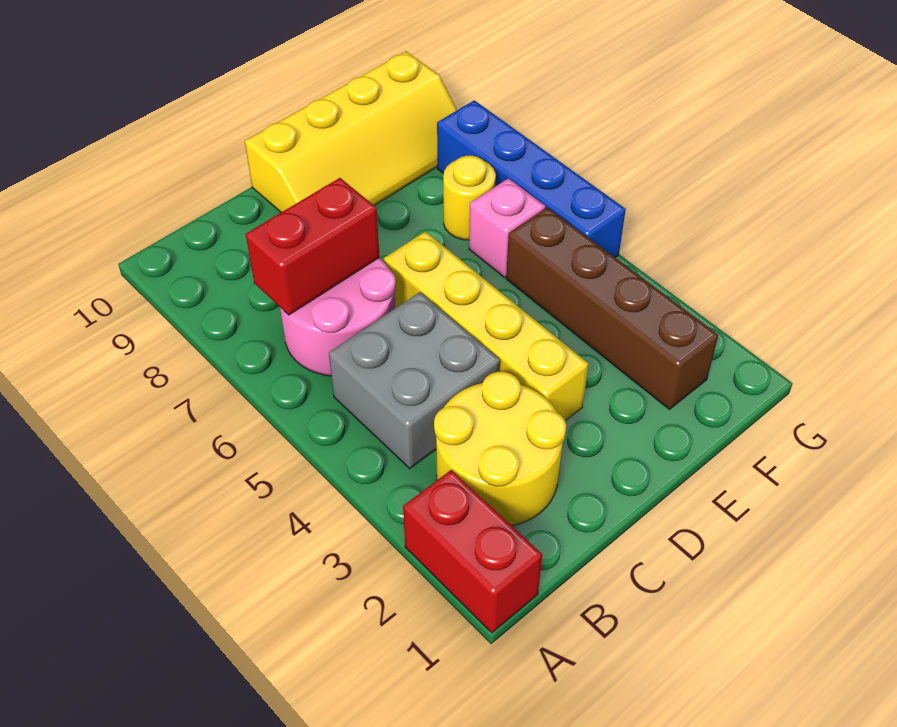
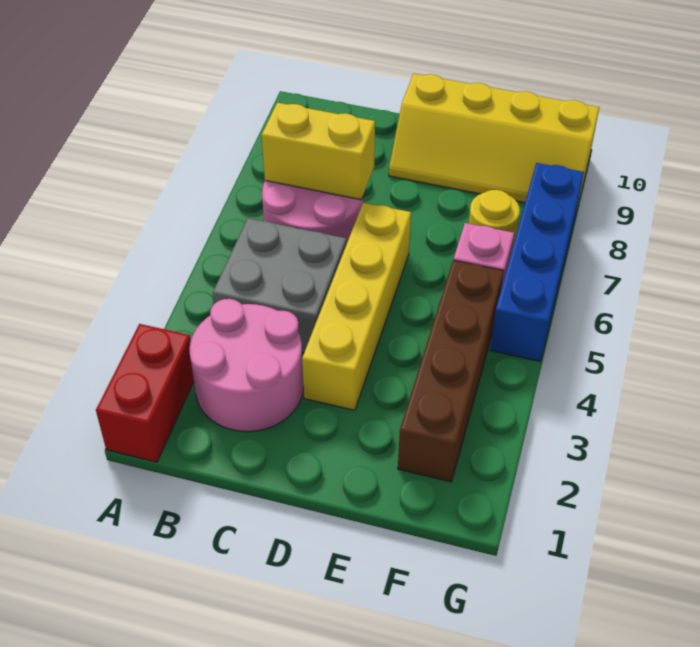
yellow round brick B2:C3 level 1 -> pink round brick B2:C3 level 1
red brick B7:C7 level 2 -> yellow brick B7:C7 level 2

